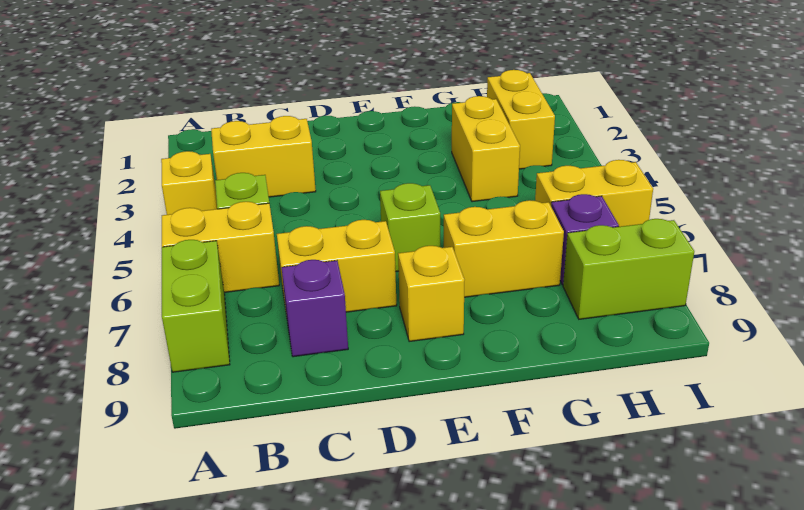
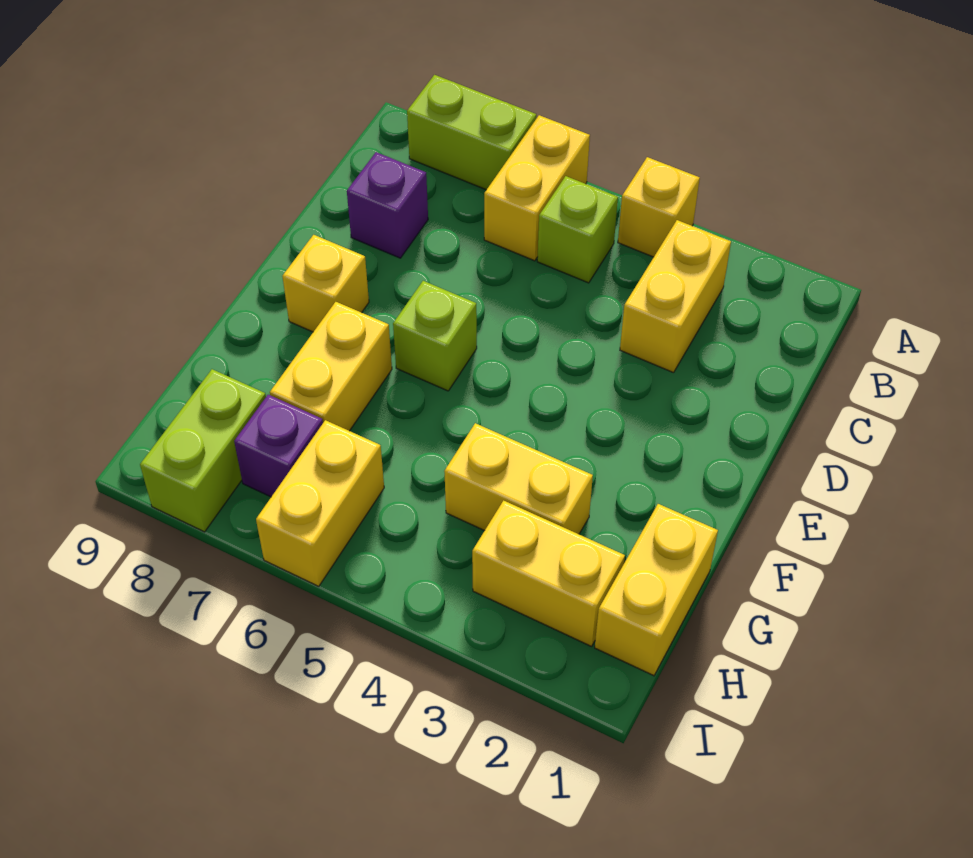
yellow brick C7:D7 level 1 -> yellow brick G1:H1 level 1

